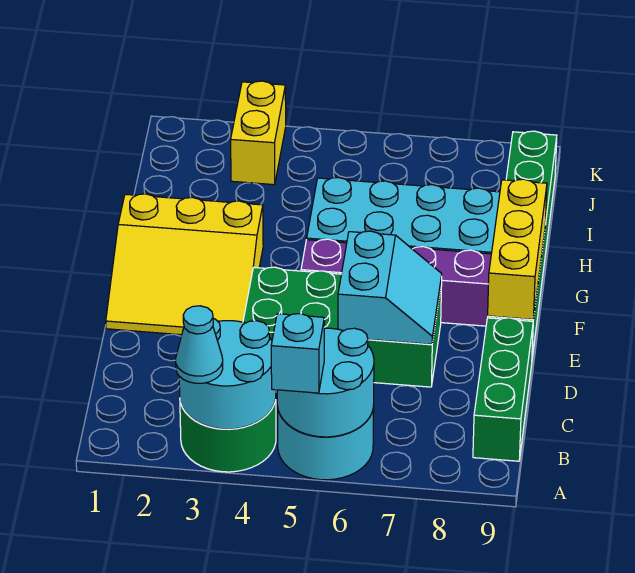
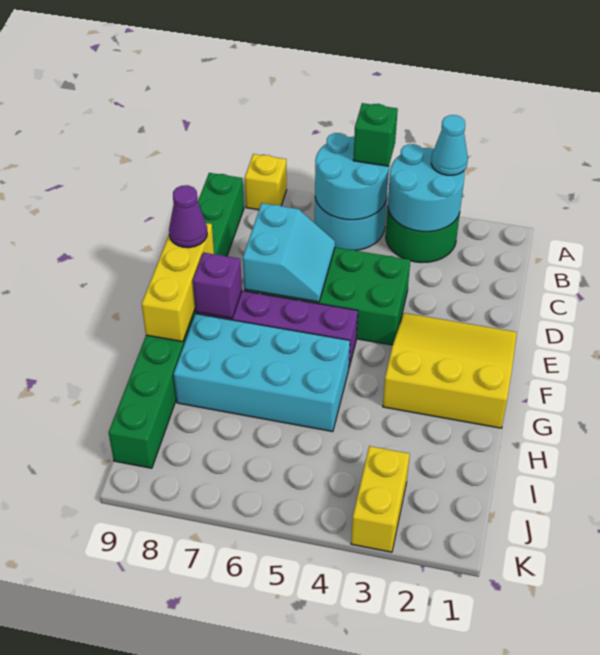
cyan brick A5 level 3 -> green brick A5 level 3
none -> yellow brick A8 level 1
cyan slope D6:E7 level 2 top 6 -> cyan slope D6:E7 level 2 top 7
none -> purple cone E9 level 3
none -> purple brick F8 level 2

